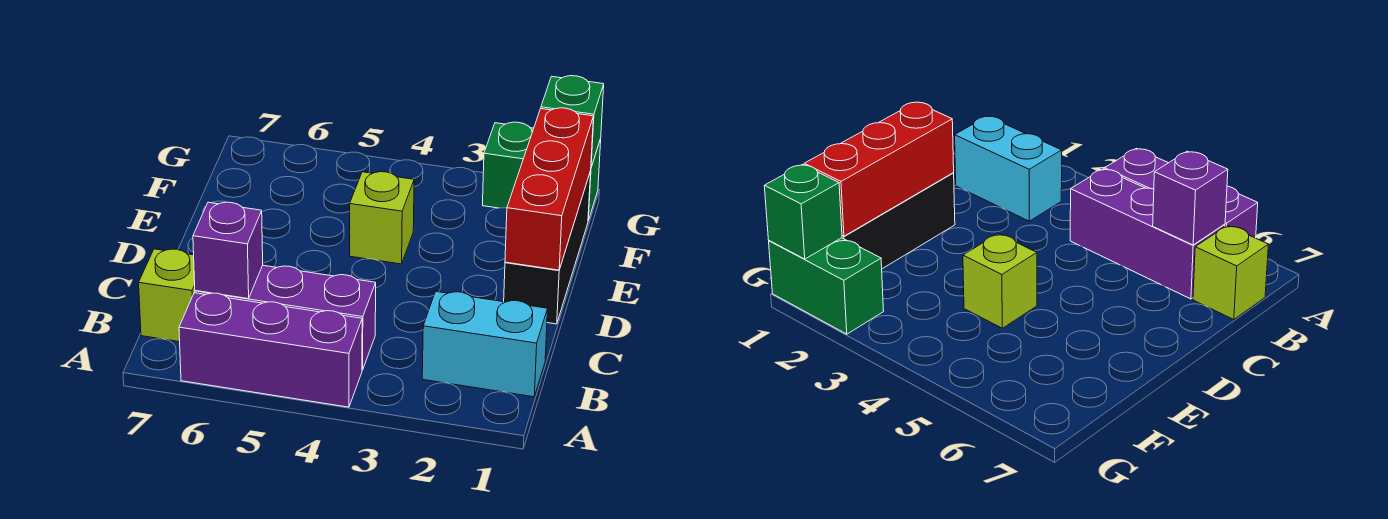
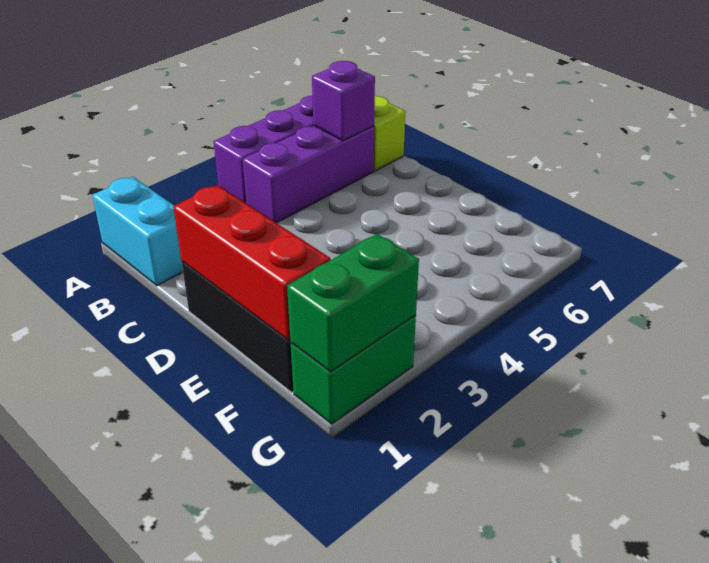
cyan brick B1:B2 level 1 -> cyan brick A1:B1 level 1
lime brick E4 level 1 -> none
green brick G1 level 2 -> green brick G1:G2 level 2

